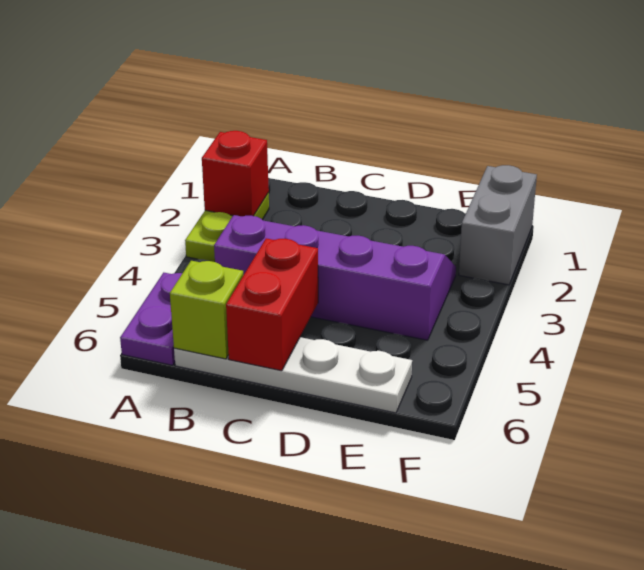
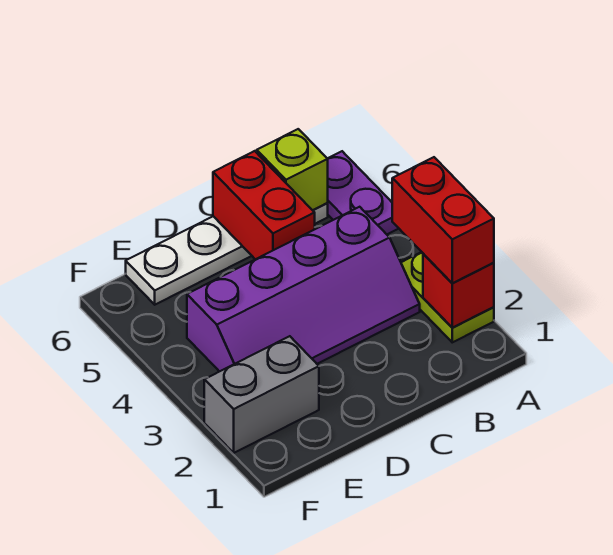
none -> red brick A2:A3 level 3
grey brick F1:F2 level 1 -> grey brick E2:F2 level 1

